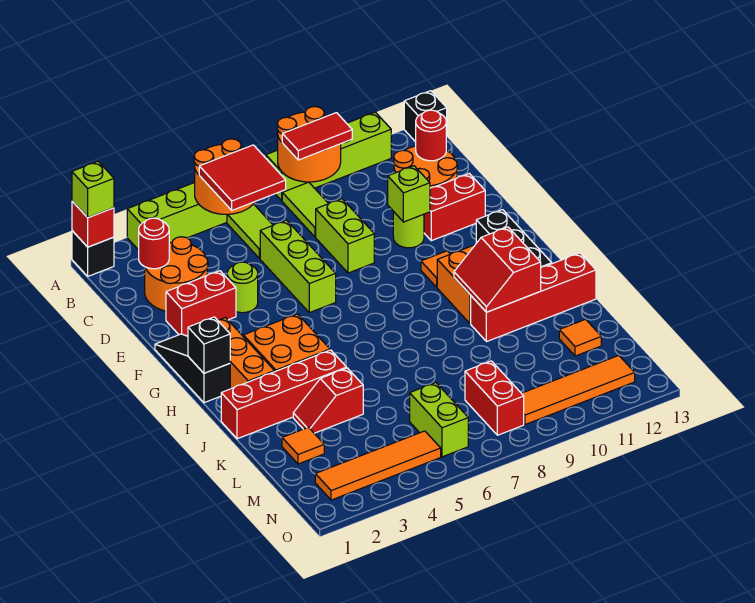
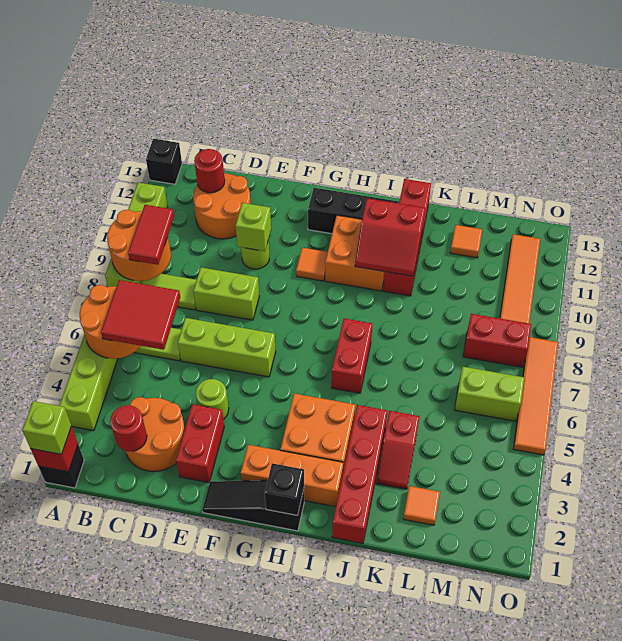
red brick E11:E12 level 1 -> red brick I6:I7 level 1
orange tile N2:N5 level 1 -> orange tile O5:O8 level 1

